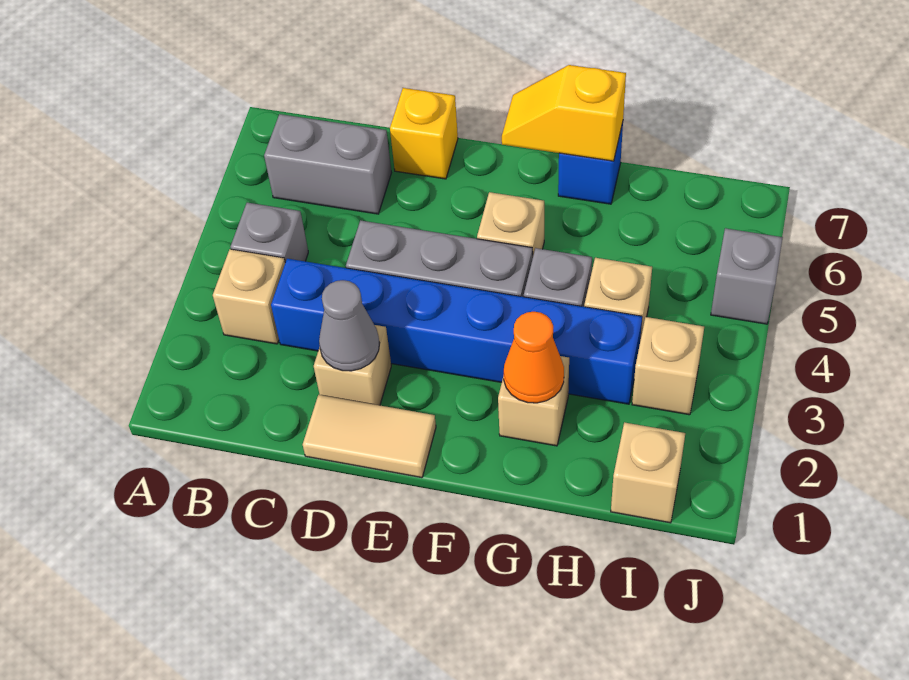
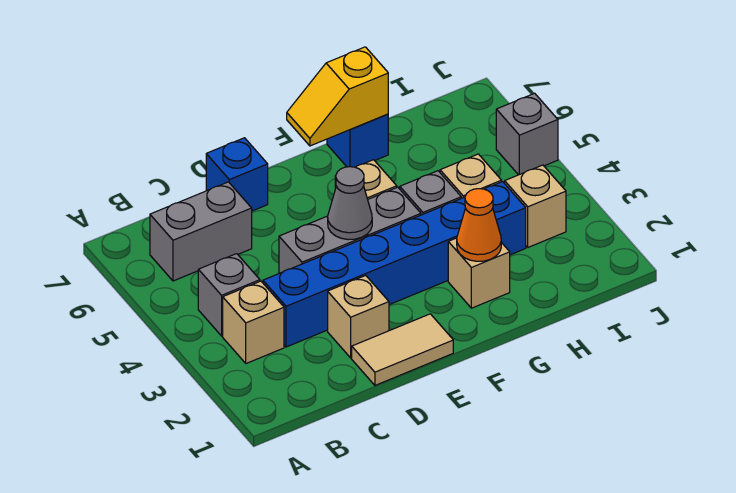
grey cone D2 level 2 -> grey cone E4 level 2
yellow brick D7 level 1 -> blue brick D7 level 1
tan brick I1 level 1 -> none

